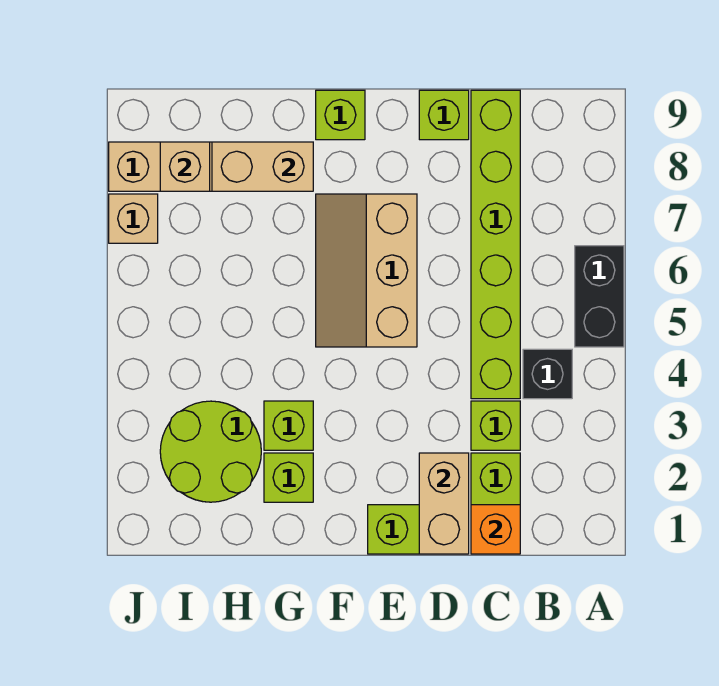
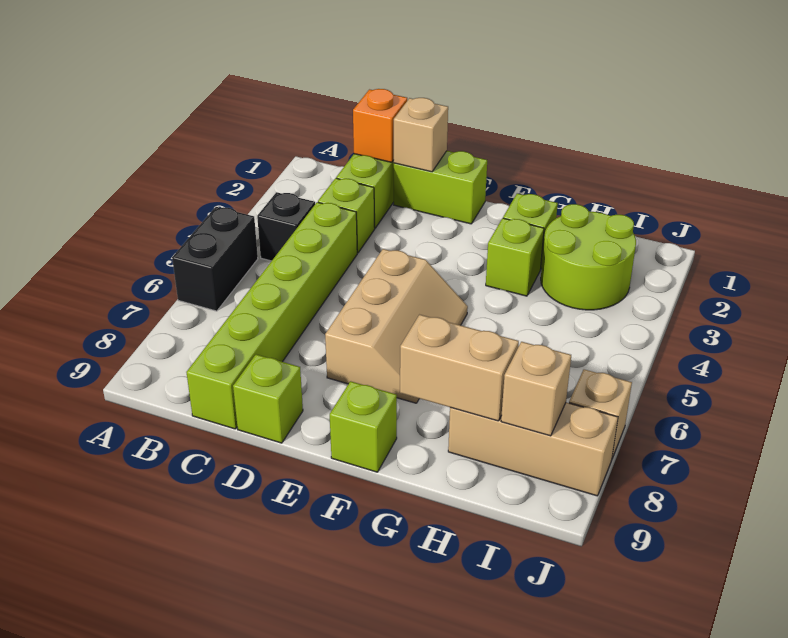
tan brick D1:D2 level 2 -> tan brick D1 level 2

